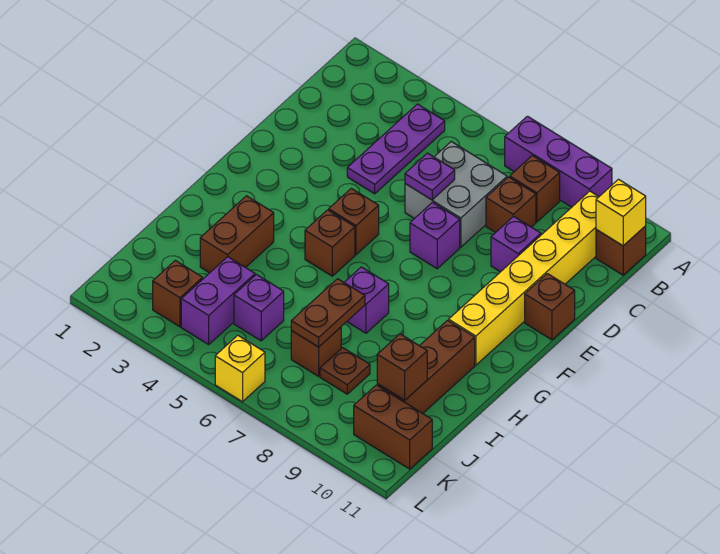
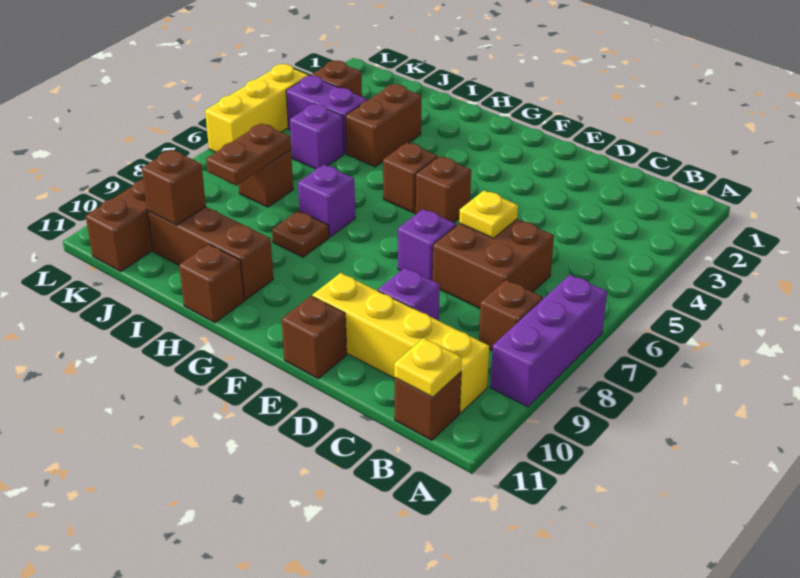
purple plate B4:D4 level 1 -> none
yellow brick B10:G10 level 1 -> yellow brick B10:E10 level 1
yellow brick B11 level 2 -> yellow plate B11 level 2
grey brick C6:D7 level 1 -> brown brick C6:D7 level 1
brown brick C8 level 1 -> brown brick H11 level 1
purple plate D6 level 2 -> yellow plate D6 level 2
brown brick H3:I3 level 1 -> brown brick I3:I4 level 1
brown plate I7:J7 level 2 -> brown plate J7:J8 level 2
brown plate J8 level 1 -> brown plate H8 level 1
yellow brick L6 level 1 -> yellow brick L4:L6 level 1

